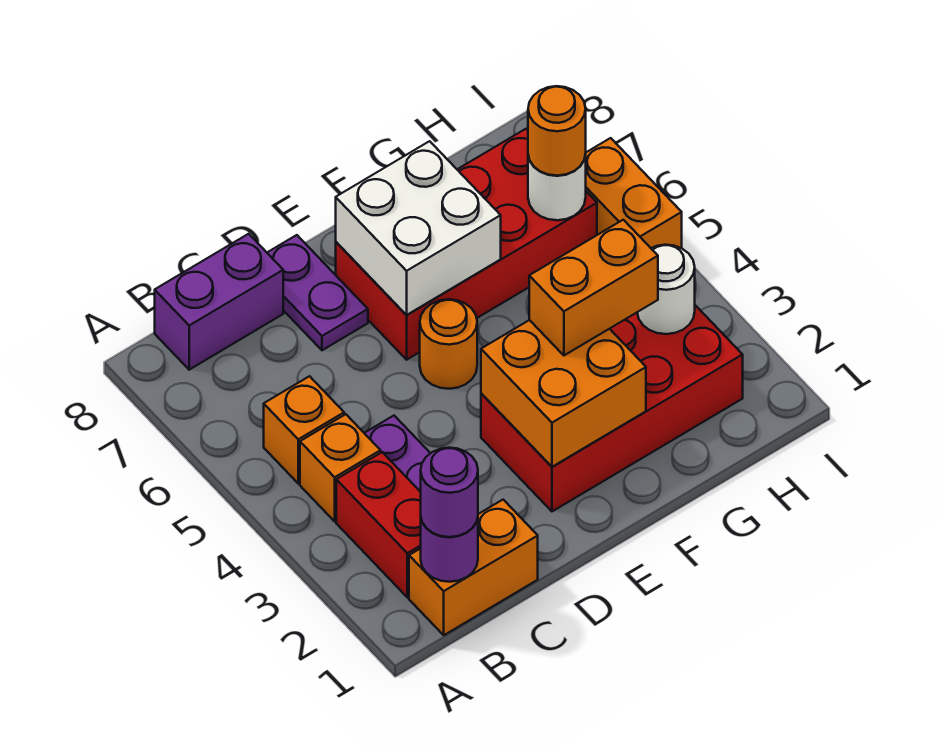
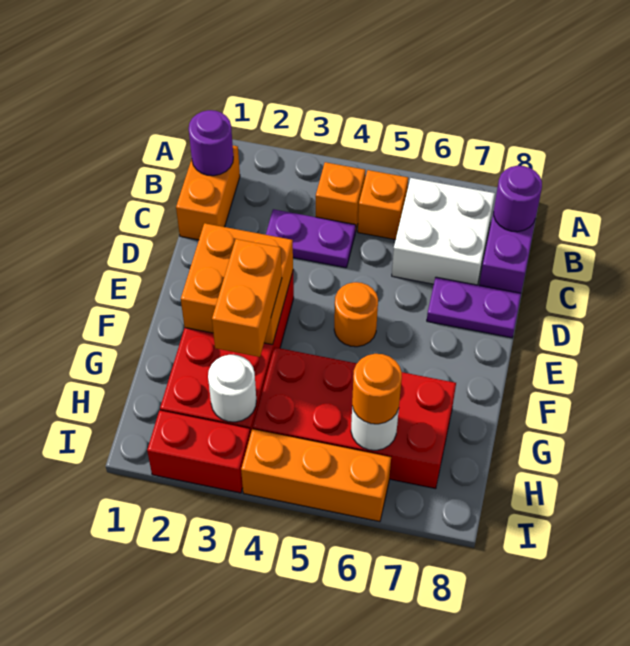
purple round brick B1 level 3 -> purple round brick B8 level 2
red brick B2:B3 level 1 -> red brick I2:I3 level 1
red brick E6:H7 level 1 -> red brick G4:H7 level 1
white brick E6:F7 level 2 -> white brick B6:C7 level 1
orange brick I5:I6 level 1 -> orange brick I4:I6 level 1

